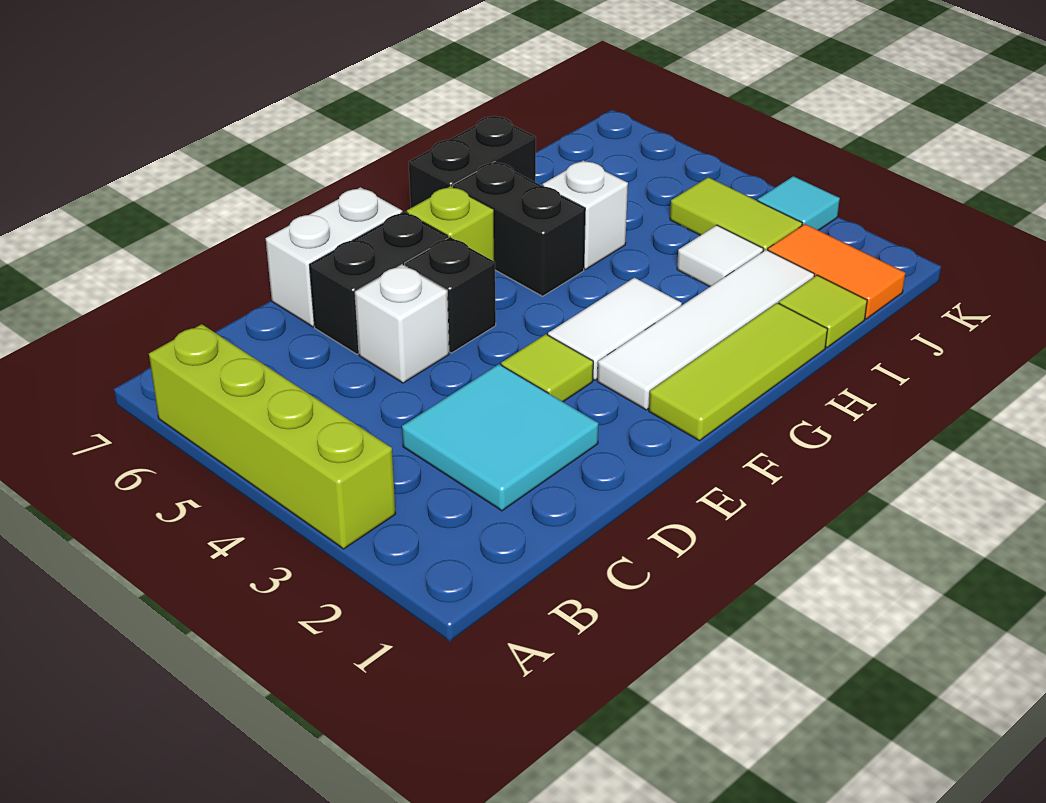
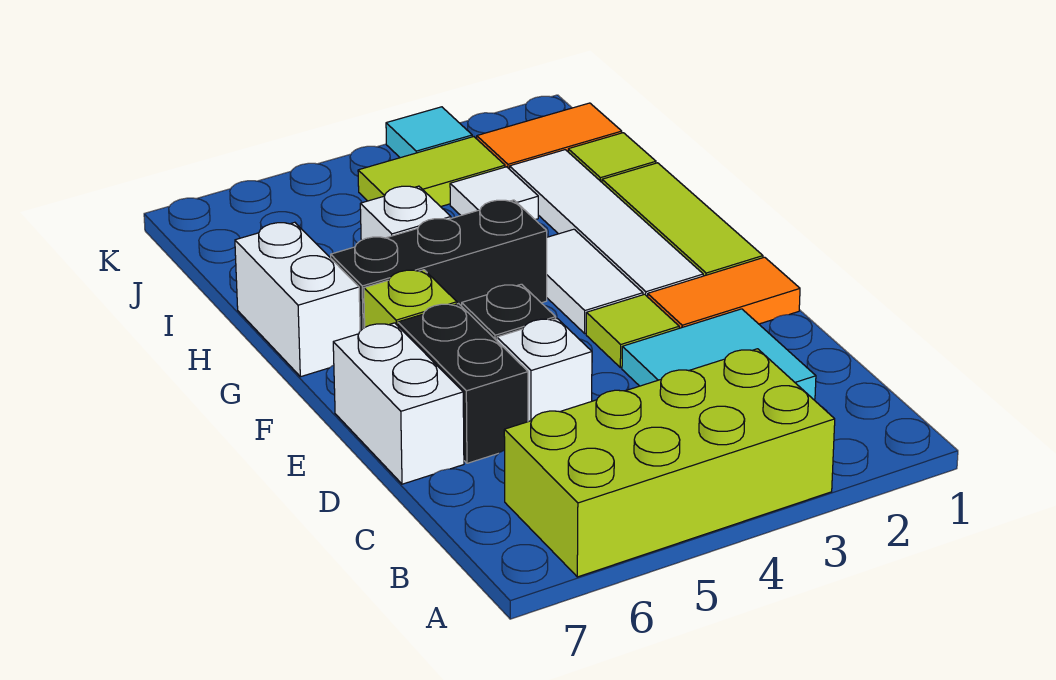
lime brick A3:A6 level 1 -> lime brick A3:B6 level 1
none -> orange tile E1:E2 level 1
black brick G5:G6 level 1 -> black brick G4:G6 level 1
black brick G7:H7 level 1 -> white brick G7:H7 level 1

